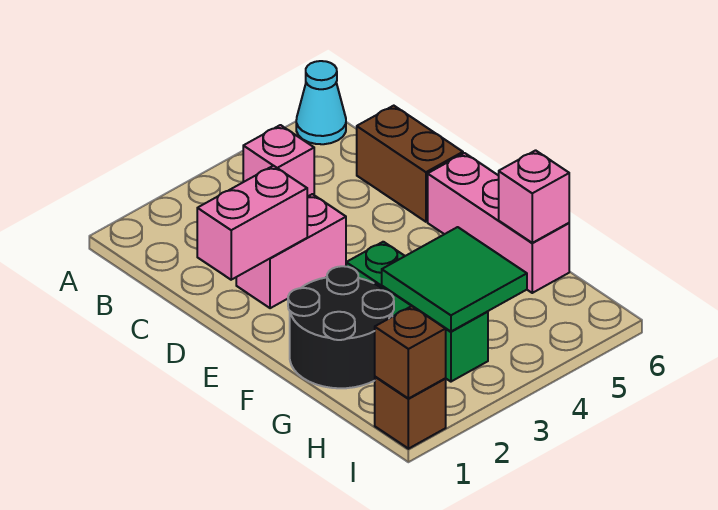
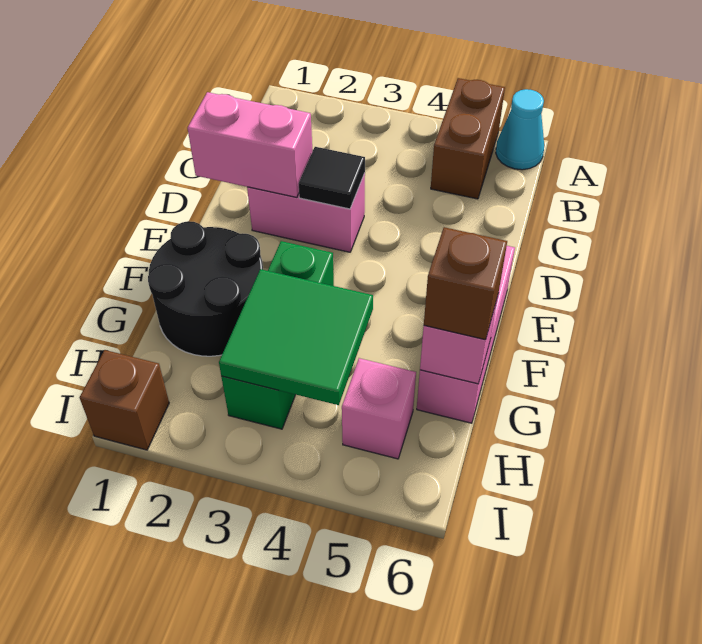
pink brick B4 level 1 -> pink brick H5 level 1
brown brick C6:D6 level 1 -> brown brick A5:B5 level 1
none -> black tile D3 level 2
brown brick I1 level 2 -> brown brick G6 level 3

